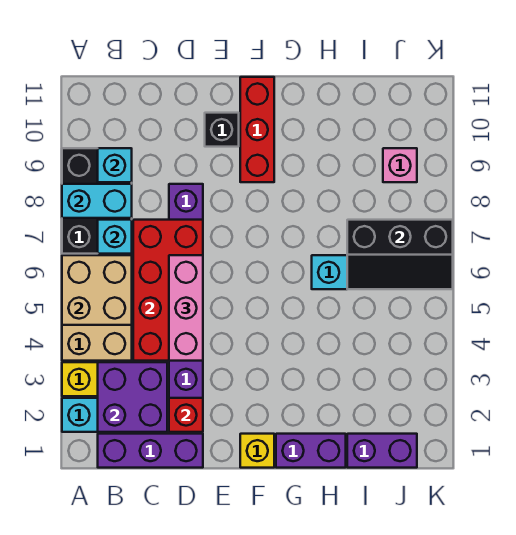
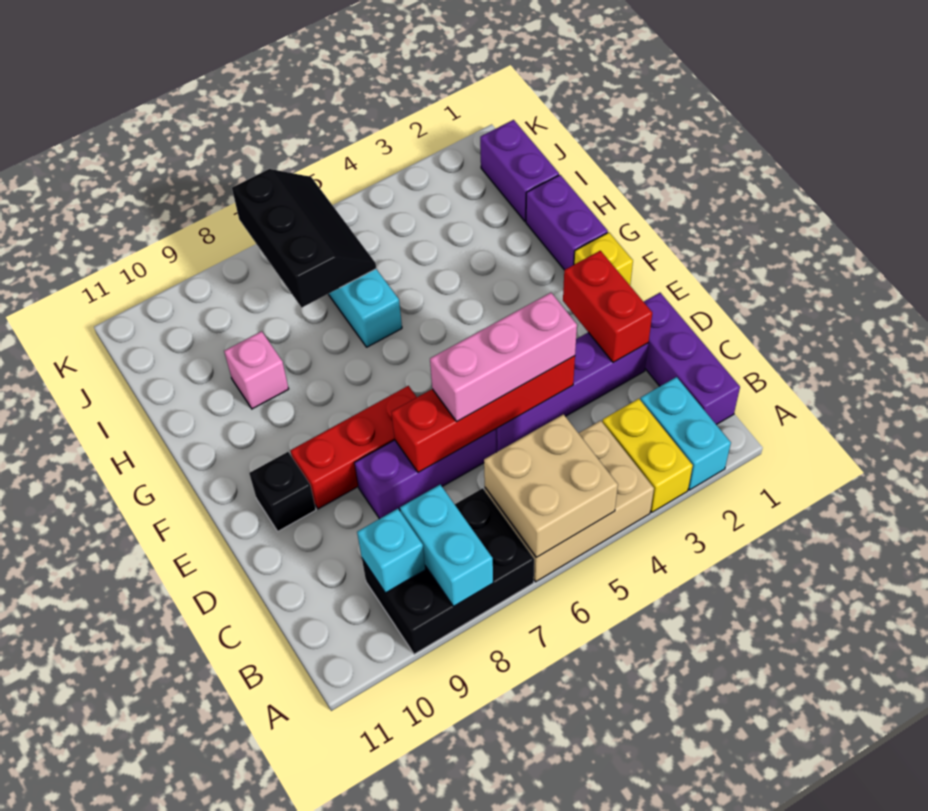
purple brick B2:C3 level 2 -> none
cyan brick B7 level 2 -> none
red brick C4:D7 level 2 -> red brick D4:D7 level 2
red brick D2 level 2 -> red brick D2:E2 level 2
red brick F9:F11 level 1 -> red brick E7:E9 level 1
pink brick J9 level 1 -> pink brick H9 level 1

